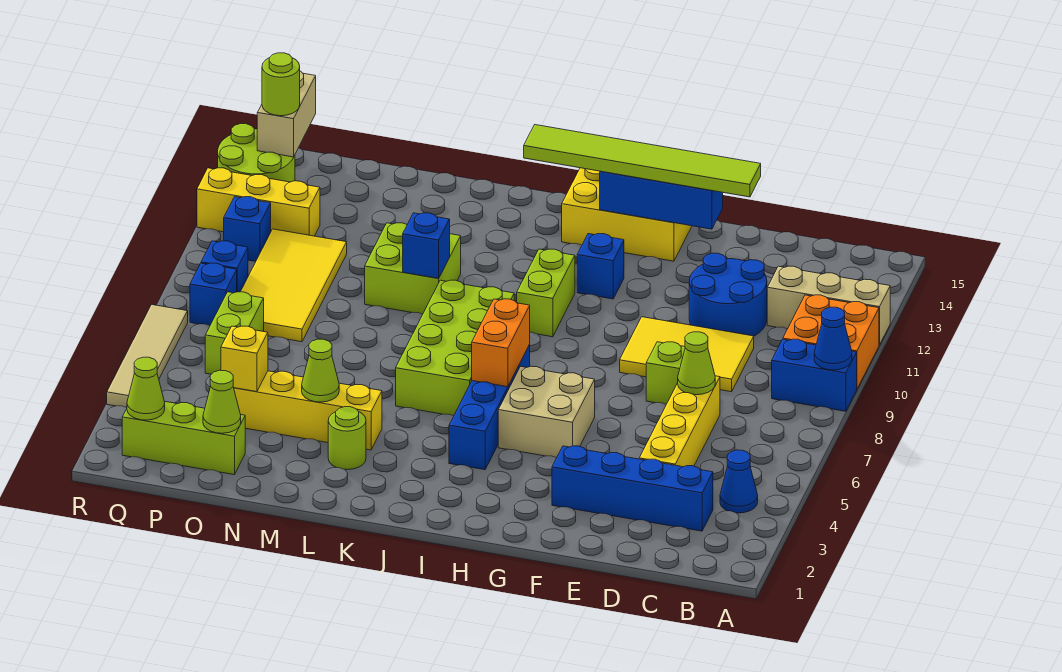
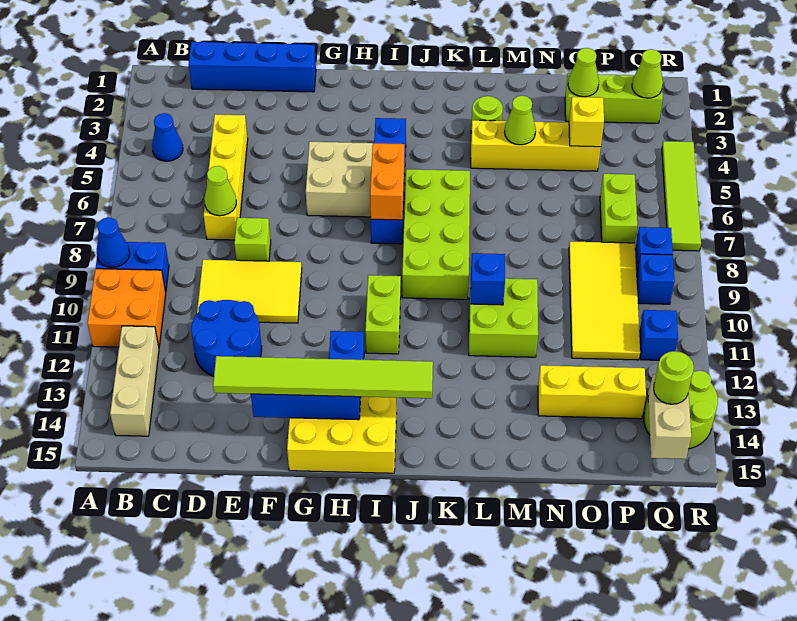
tan brick A12:C12 level 1 -> tan brick B12:B14 level 1
blue brick C3:F3 level 1 -> blue brick C1:F1 level 1
yellow brick P12:R12 level 1 -> yellow brick N13:P13 level 1
tan tile R4:R7 level 1 -> lime tile R4:R7 level 1

